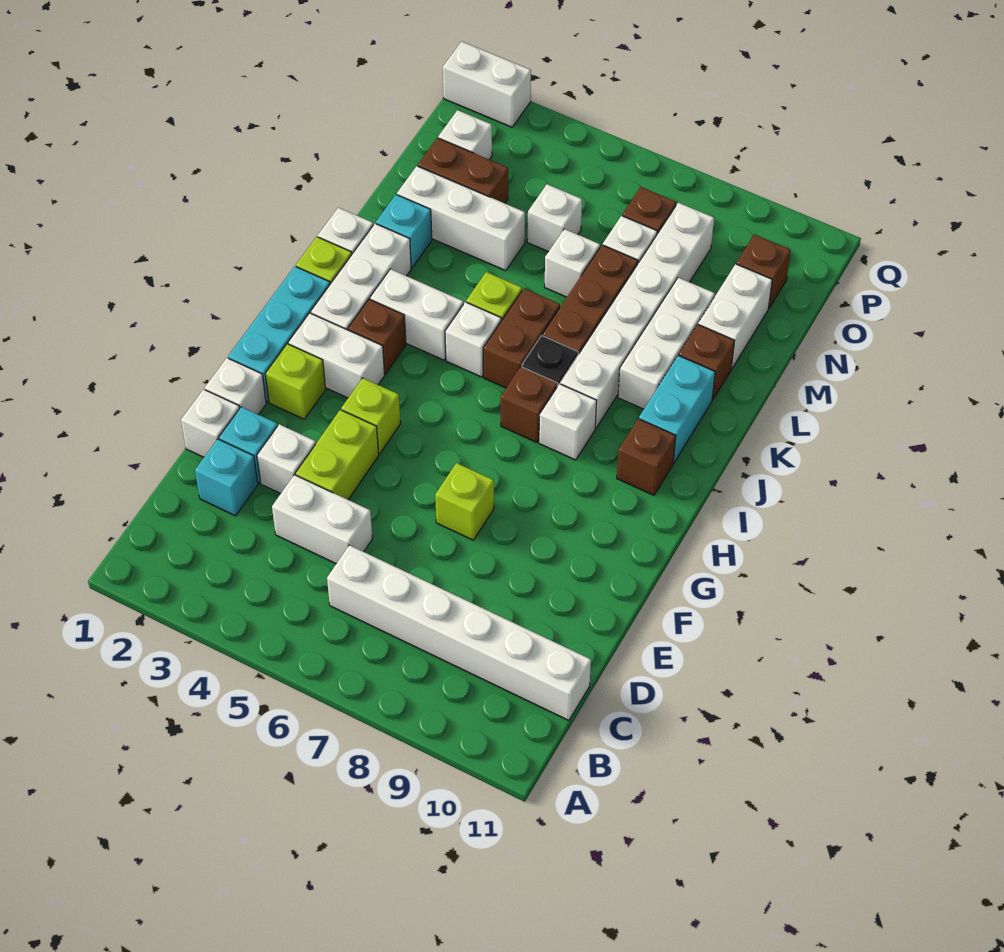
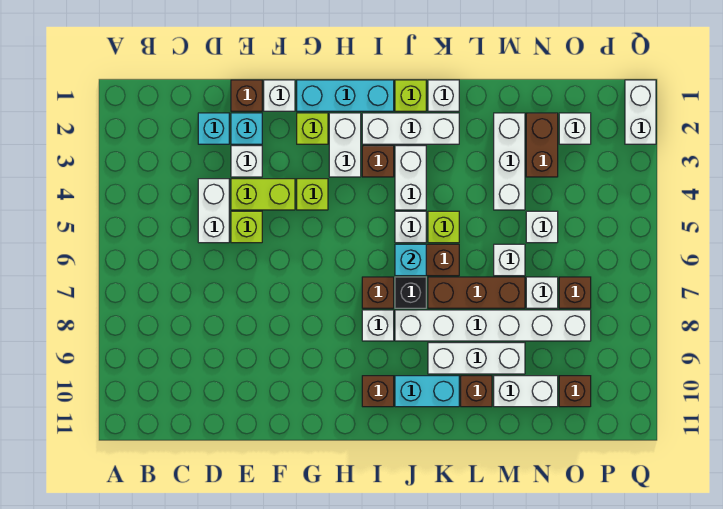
white brick C6:C11 level 1 -> none
white brick E1 level 1 -> brown brick E1 level 1
lime brick F7 level 1 -> lime brick E5 level 1
cyan brick L2 level 1 -> cyan brick J6 level 2

